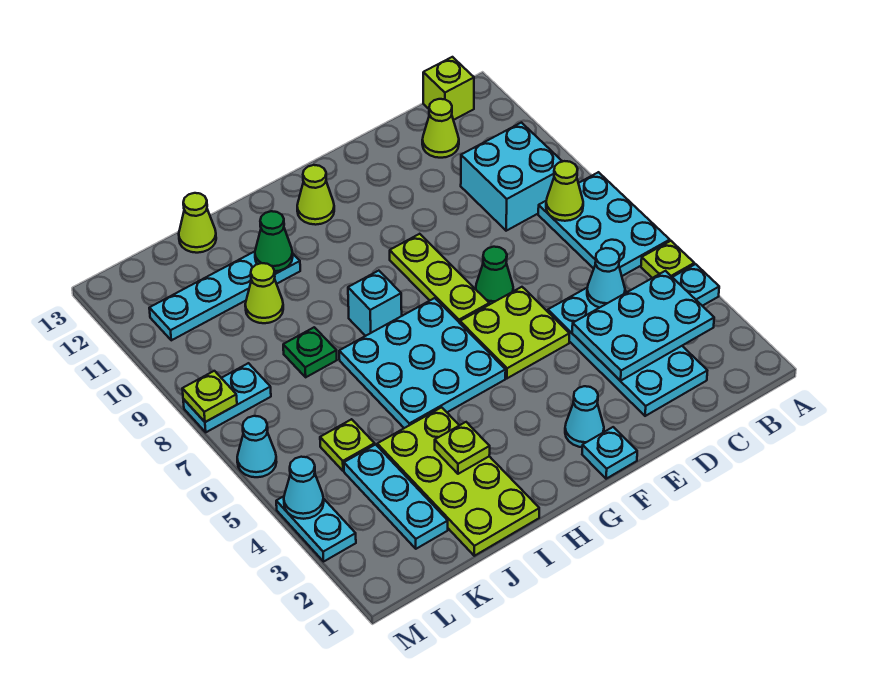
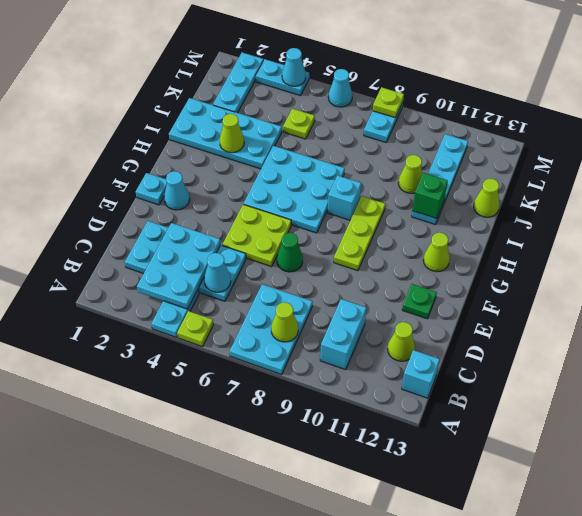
cyan plate A6:B8 level 1 -> cyan plate A7:C8 level 1
cyan brick B9:C10 level 1 -> cyan brick B10:C10 level 1
lime brick B13 level 1 -> cyan brick B13 level 1
lime plate F7:F9 level 1 -> lime plate F9:H9 level 1
lime plate I1:J4 level 1 -> cyan plate I1:J4 level 1
lime plate I3 level 2 -> lime cone I3 level 2
green cone I11 level 2 -> green brick I11 level 2
green plate J8 level 1 -> green plate E12 level 1
cyan plate K2:K4 level 1 -> cyan plate K2:M2 level 1

